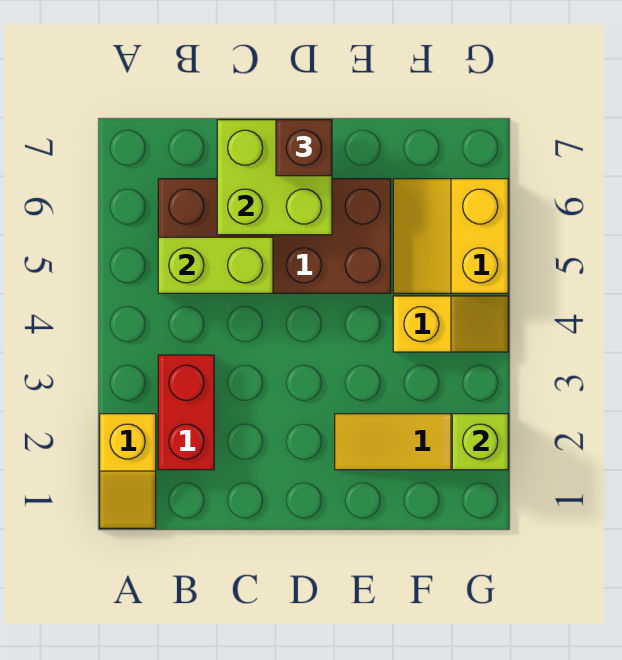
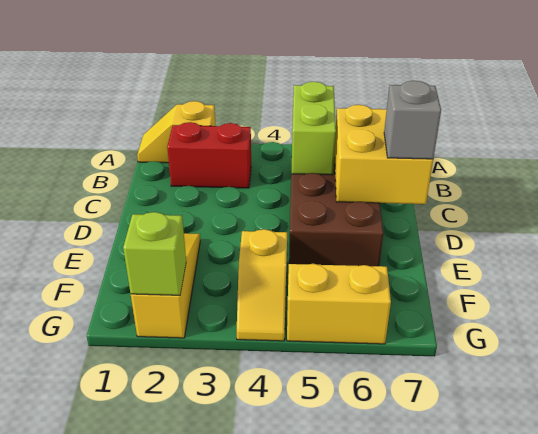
lime brick C6:D7 level 2 -> yellow brick C6:D7 level 2
brown brick D7 level 3 -> grey brick D7 level 3

